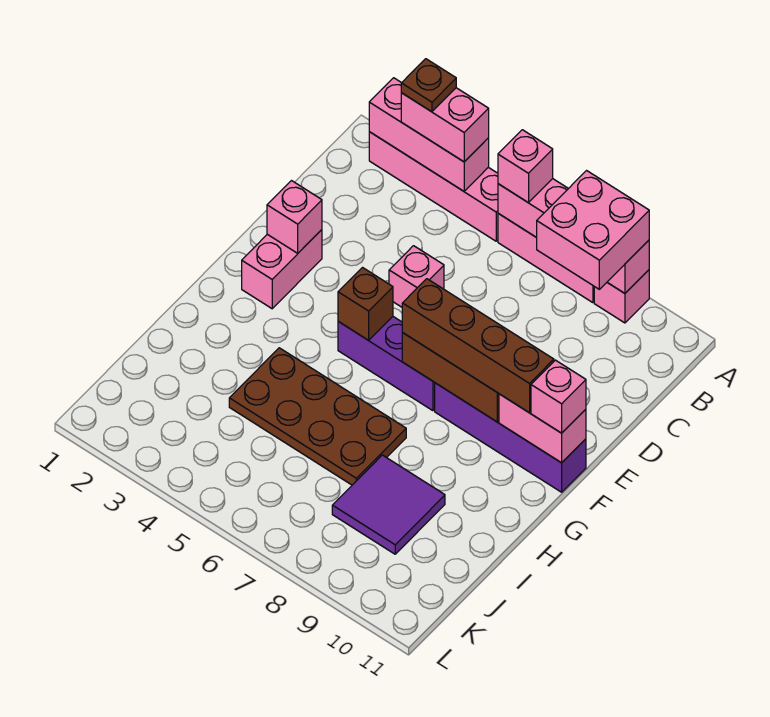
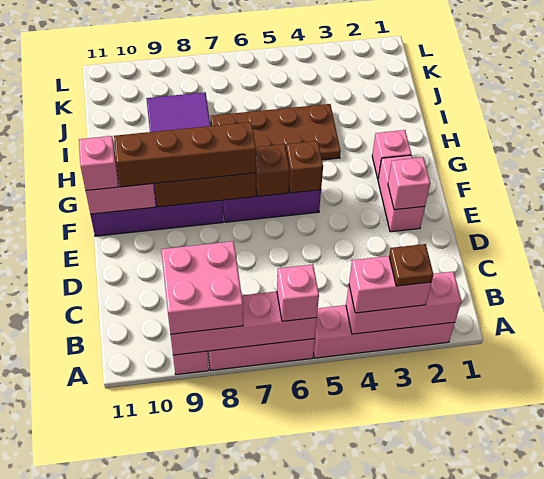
pink brick D5 level 1 -> pink brick G2 level 1
none -> brown brick F6 level 2

